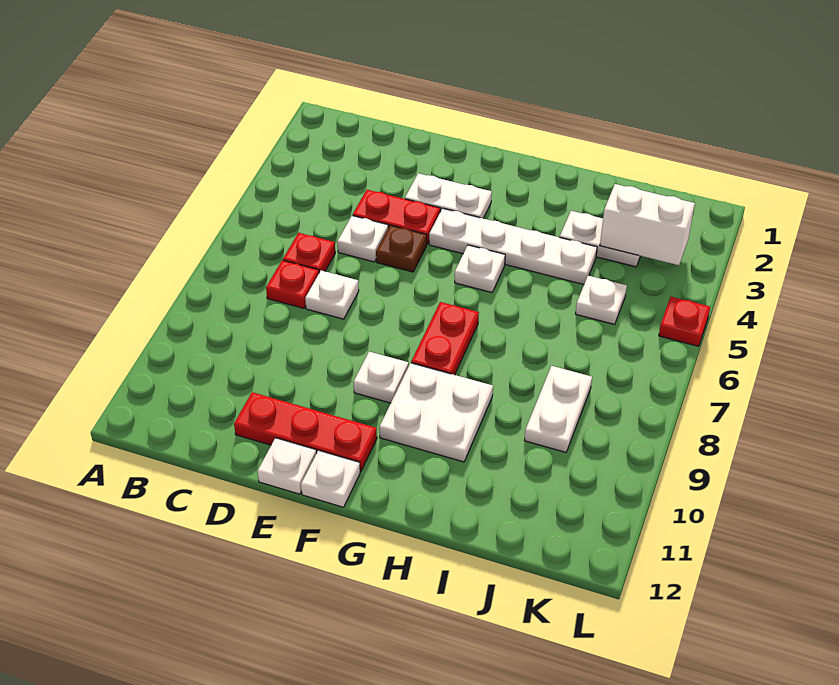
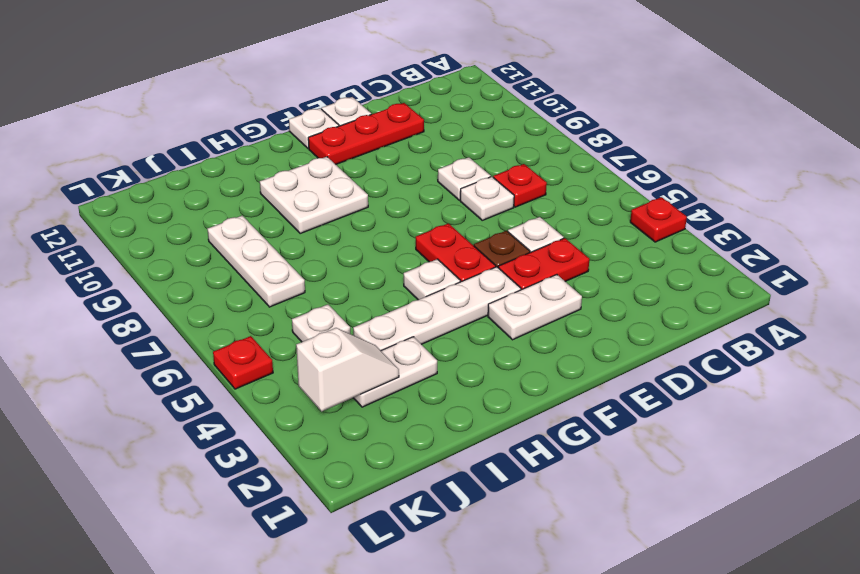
red plate C6 level 1 -> red plate A4 level 1
white plate F9 level 1 -> white plate D8 level 1
red plate G7:G8 level 1 -> red plate F5:F6 level 1
white brick J3:K3 level 2 -> white slope J3:K3 level 2 top K
white plate J8:J9 level 1 -> white plate J7:J9 level 1

